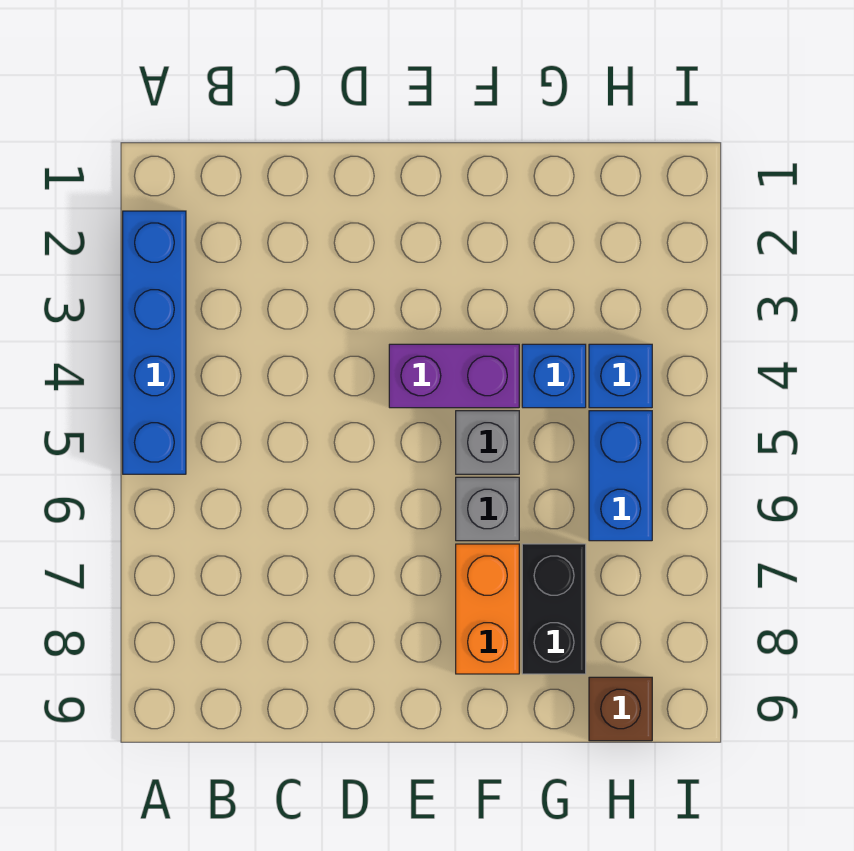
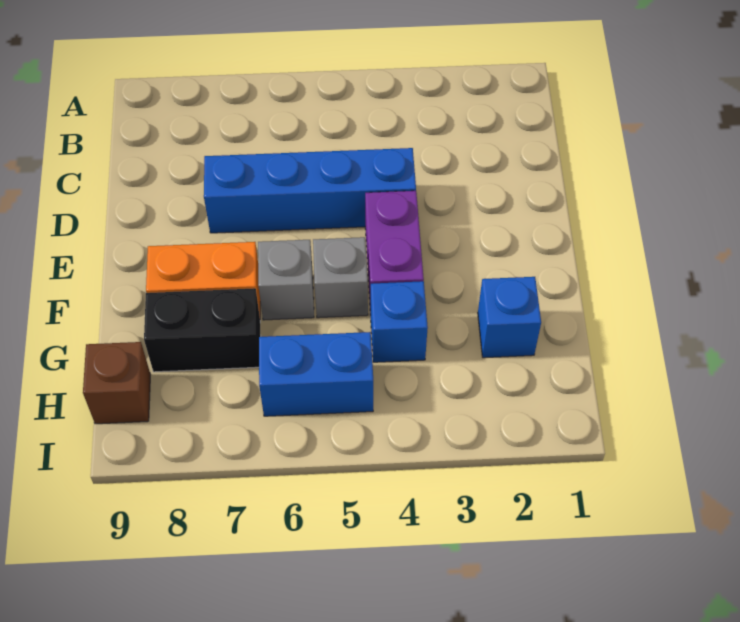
blue brick A2:A5 level 1 -> blue brick D4:D7 level 1
blue brick H4 level 1 -> blue brick G2 level 1

